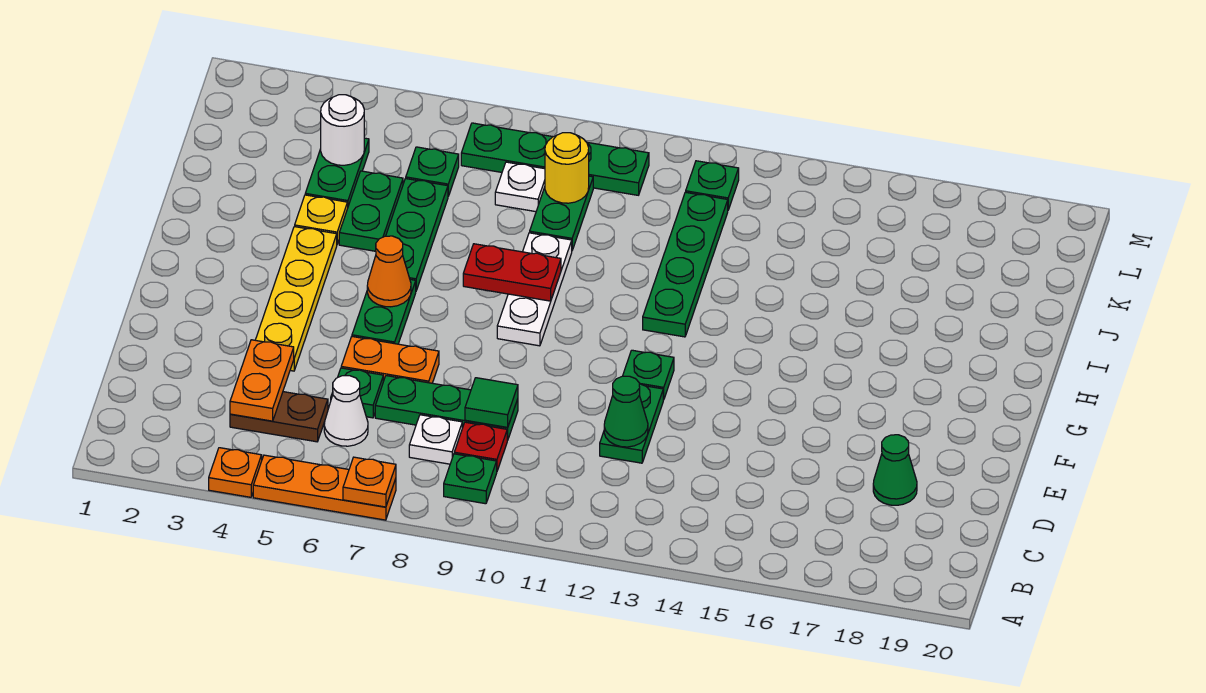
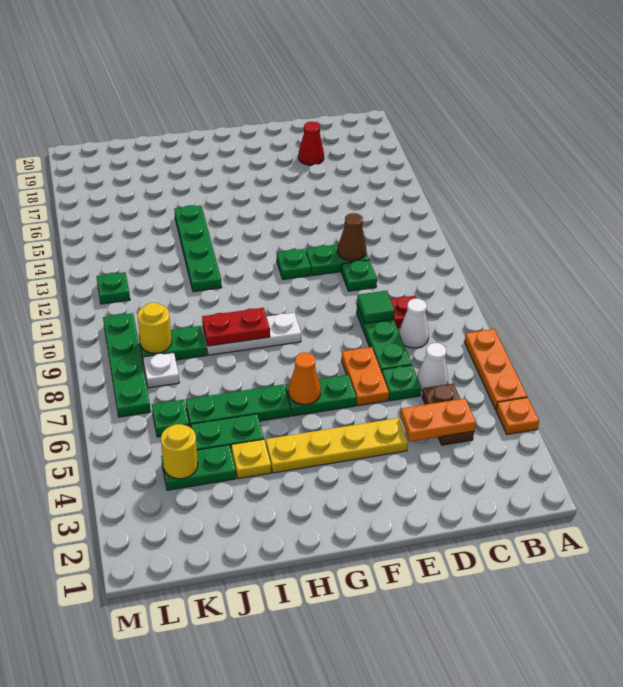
orange plate A7 level 2 -> none
green plate B9 level 1 -> green plate D11 level 1
white plate C8 level 1 -> white cone C8 level 1
green cone D12 level 2 -> brown cone D12 level 2
green cone D18 level 1 -> red cone D18 level 1
red plate H8:H9 level 2 -> red plate H9:I9 level 2
green plate H12:K12 level 1 -> green plate I12:I15 level 1
white round brick K4 level 2 -> yellow round brick K4 level 2

